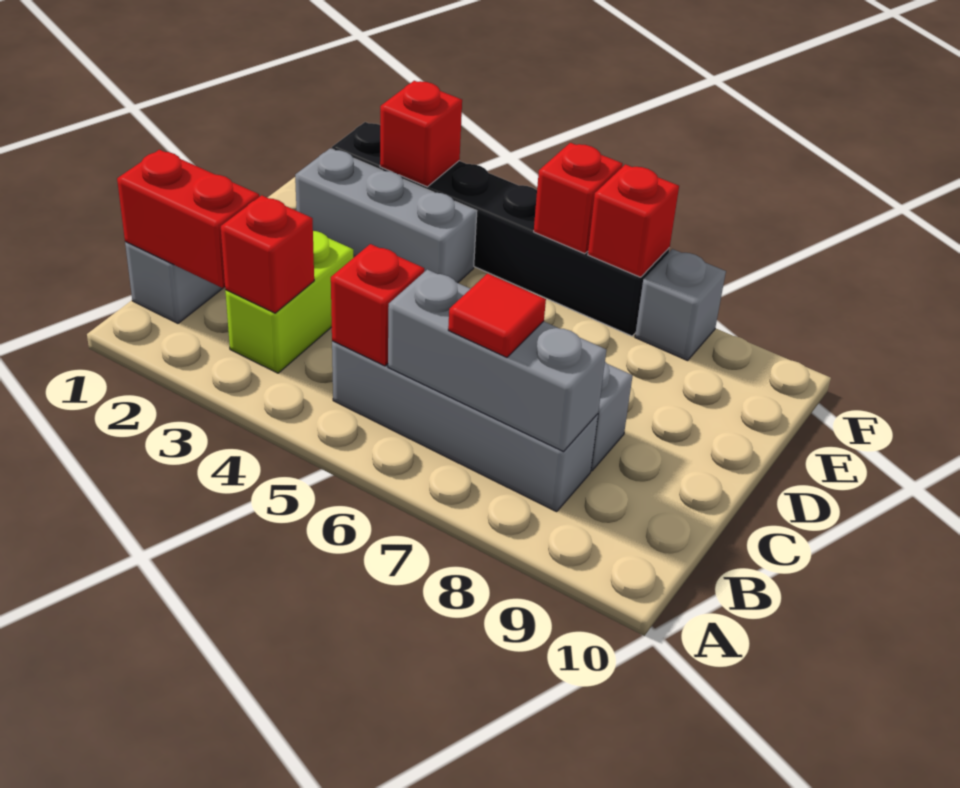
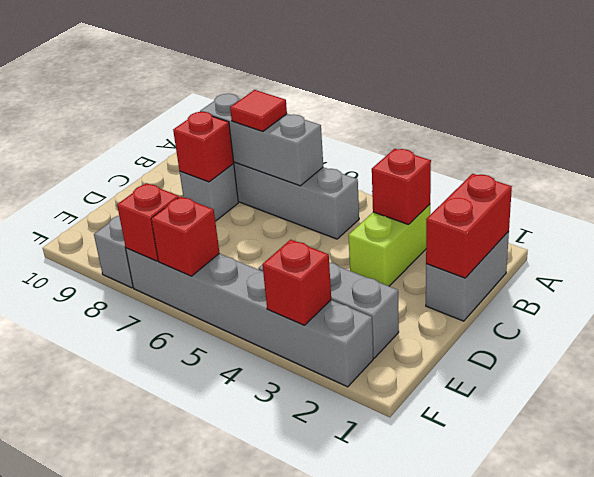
red brick B1:B2 level 2 -> red brick B1:C1 level 2
red brick B5 level 2 -> red brick C8 level 2
black brick F2:F7 level 1 -> grey brick F2:F7 level 1

